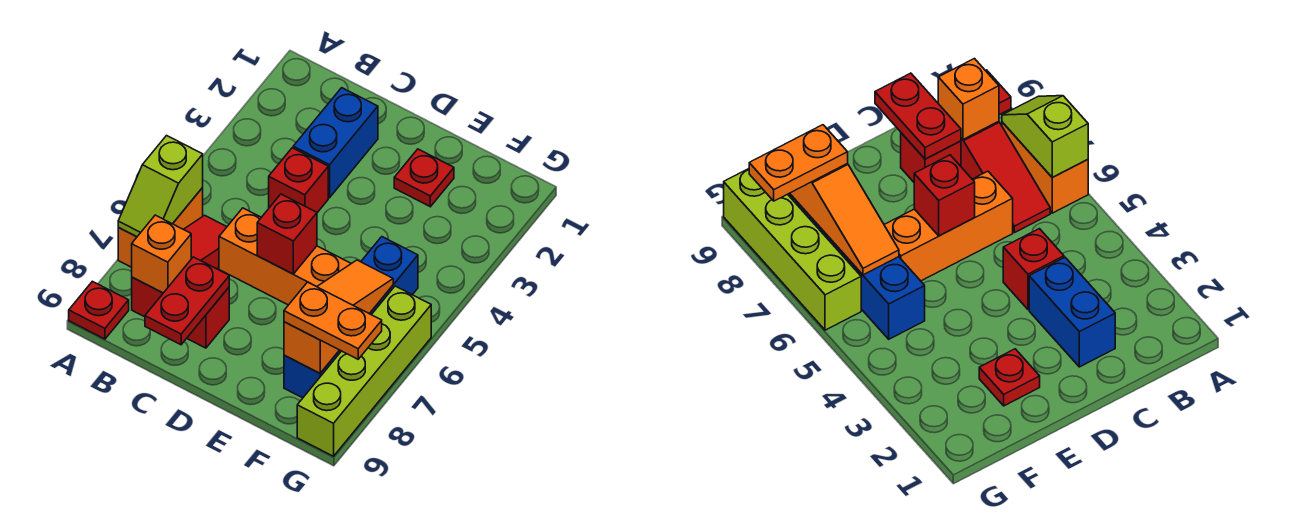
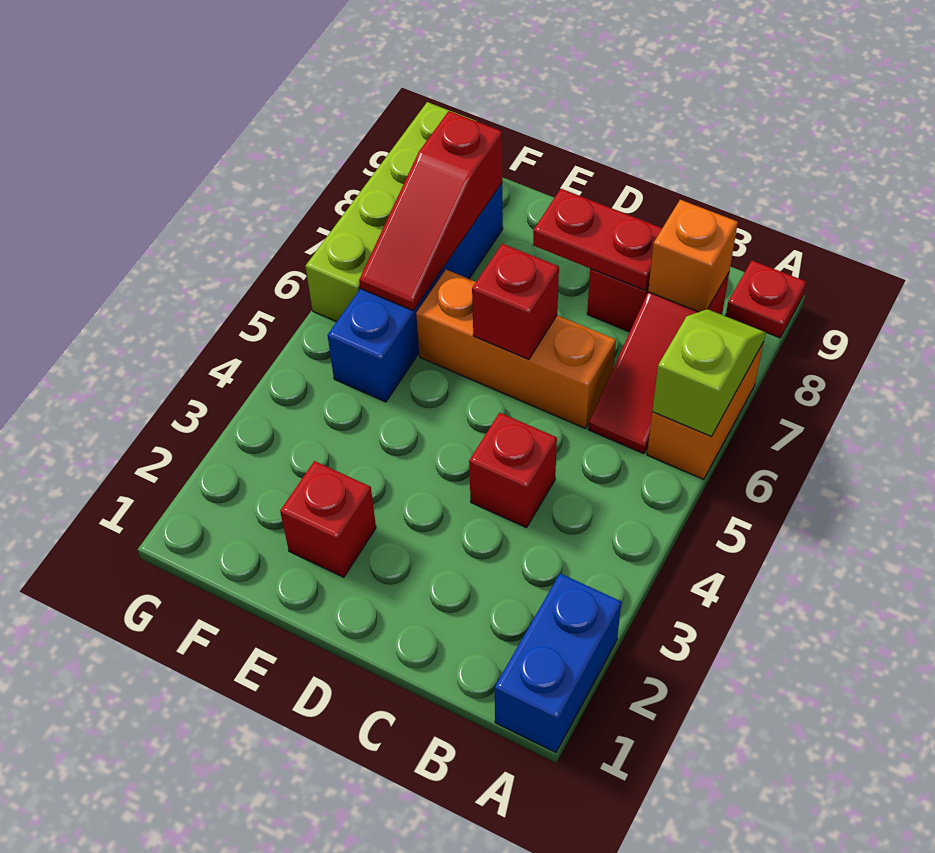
blue brick C2:C3 level 1 -> blue brick A1:A2 level 1
red plate C8:C9 level 2 -> red plate C8:D8 level 2
red plate E2 level 1 -> red brick E2 level 1
orange slope F6:F8 level 2 top 8 -> red slope F6:F8 level 2 top 8
orange plate F8:G8 level 3 -> none

